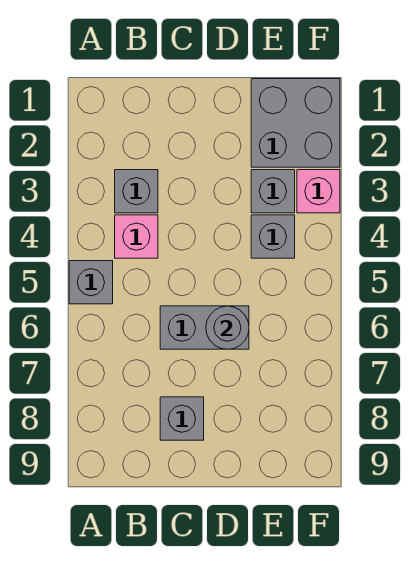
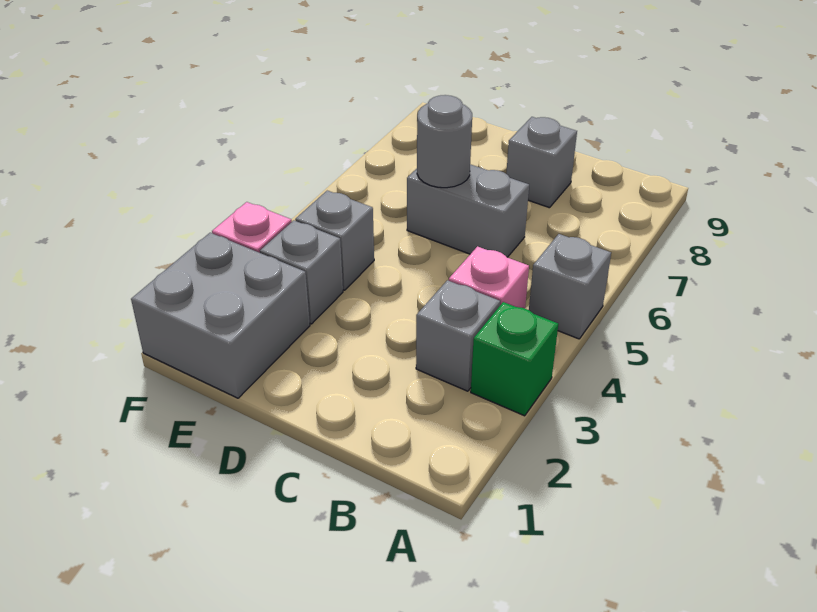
none -> green brick A3 level 1

